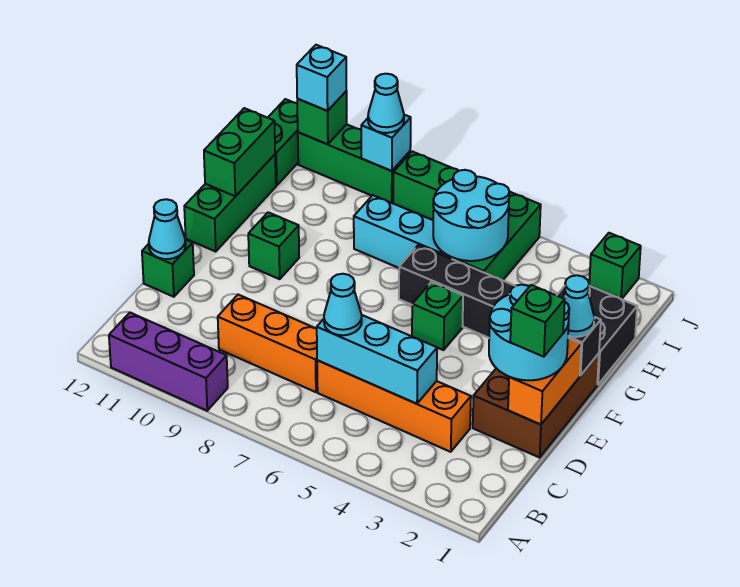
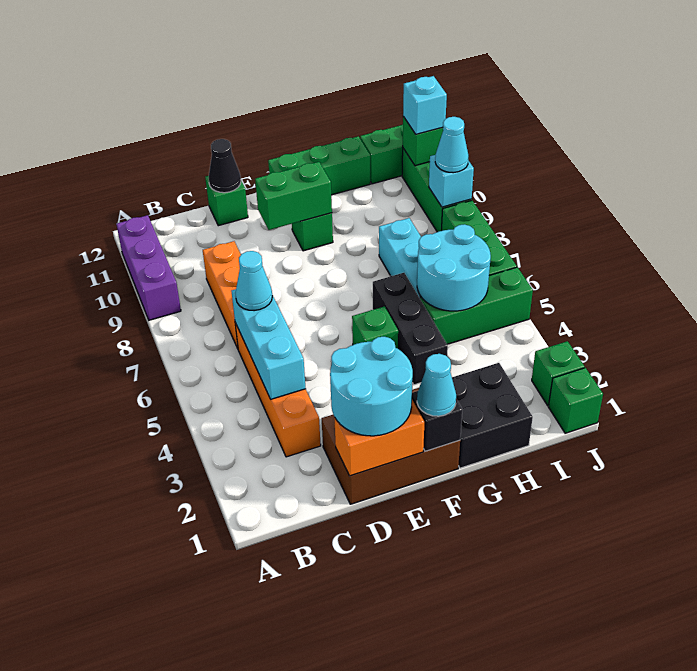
green brick D1 level 4 -> green brick J1 level 1
cyan cone D12 level 2 -> black cone D12 level 2
green brick G12:H12 level 2 -> green brick E10:F10 level 2

